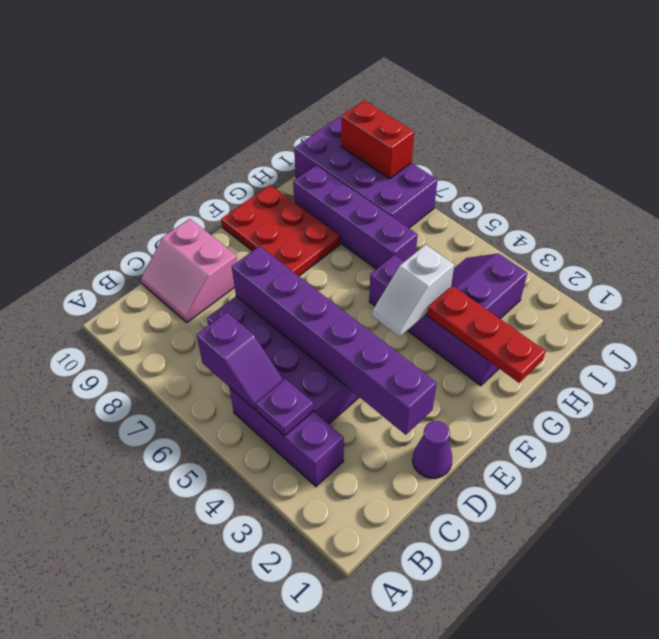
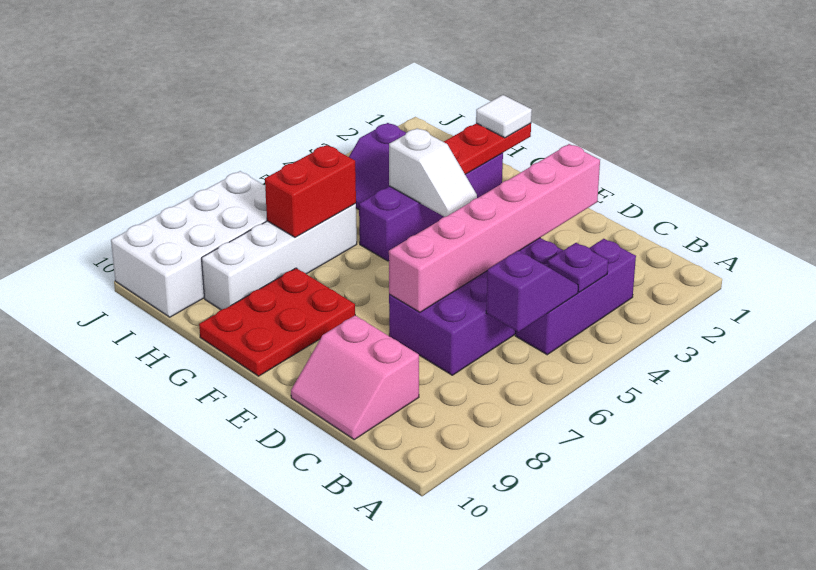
pink slope C9:D10 level 1 top D -> pink slope C9:D10 level 1 top 9
purple cone D1 level 1 -> none
purple brick D2:D7 level 2 -> pink brick D2:D7 level 2
none -> white tile G1 level 3
purple brick H6:H9 level 1 -> white brick H6:H9 level 1
purple brick I7:J10 level 1 -> white brick I7:J10 level 1
red brick J8:J9 level 2 -> red brick H6:H7 level 2

